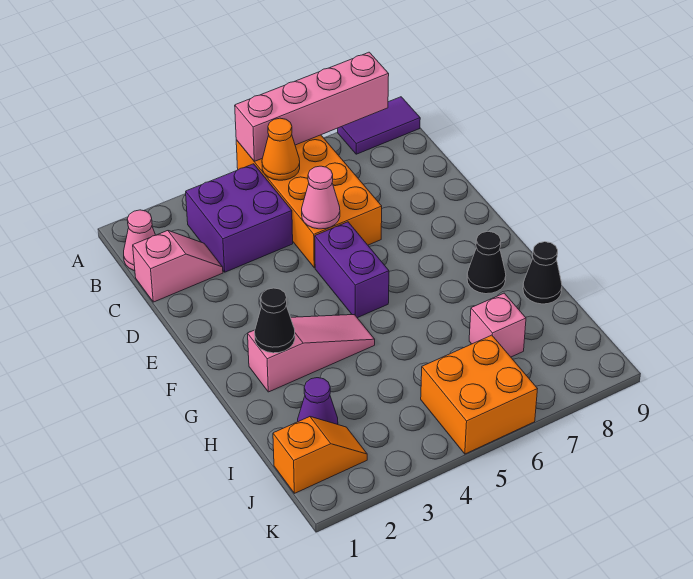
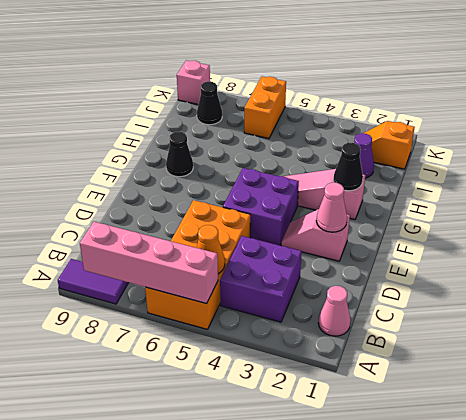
pink slope C1:C2 level 1 top 1 -> pink slope E2:E3 level 1 top 2
pink cone D5 level 2 -> pink cone E2 level 2
purple brick E5:F5 level 1 -> purple brick E4:F5 level 1
black cone H9 level 1 -> black cone J8 level 1
pink brick I7 level 1 -> pink brick K9 level 1
orange brick J5:K6 level 1 -> orange brick J6:K6 level 1

